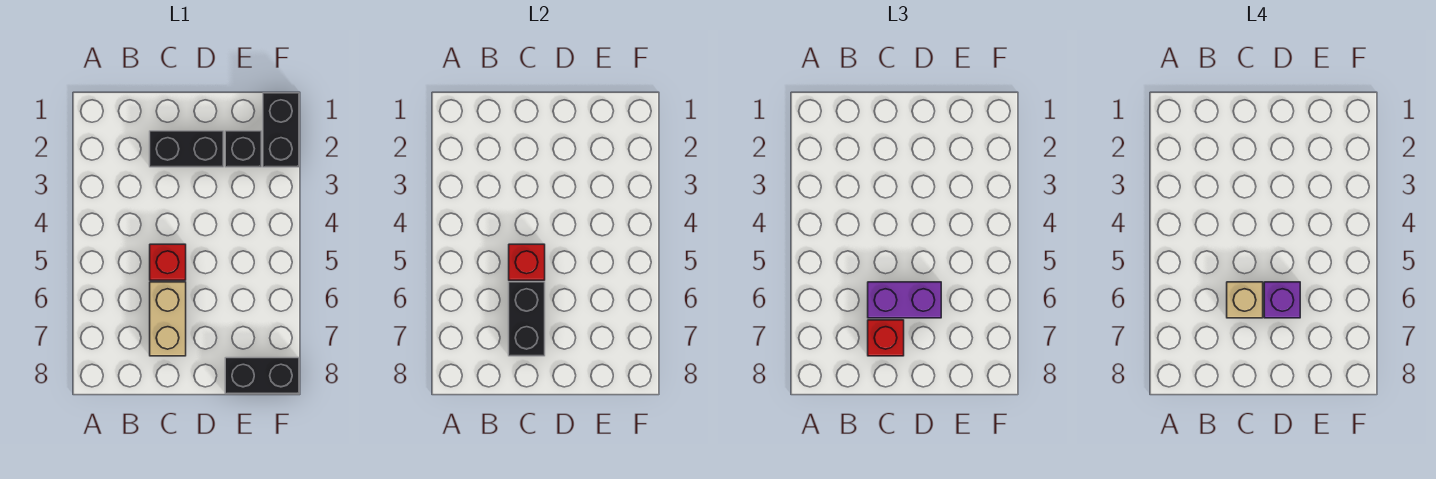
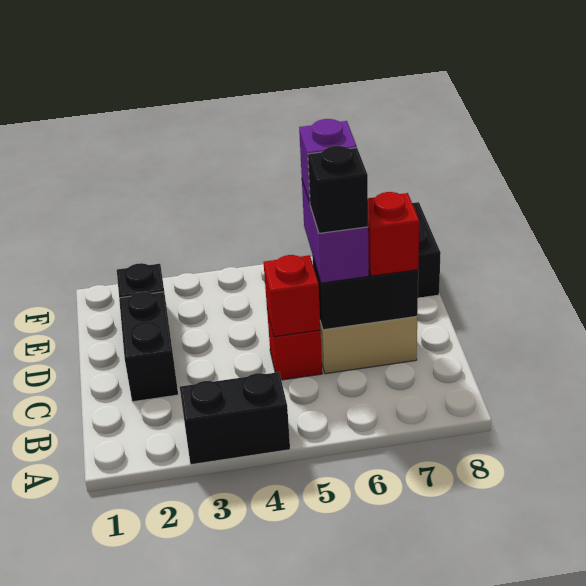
tan brick C6 level 4 -> black brick C6 level 4
black brick F1:F2 level 1 -> black brick A3:A4 level 1

